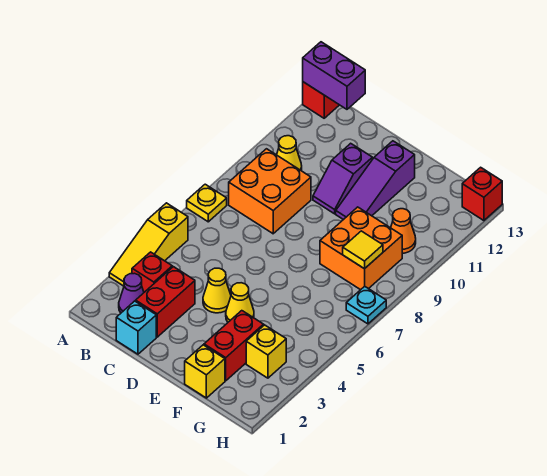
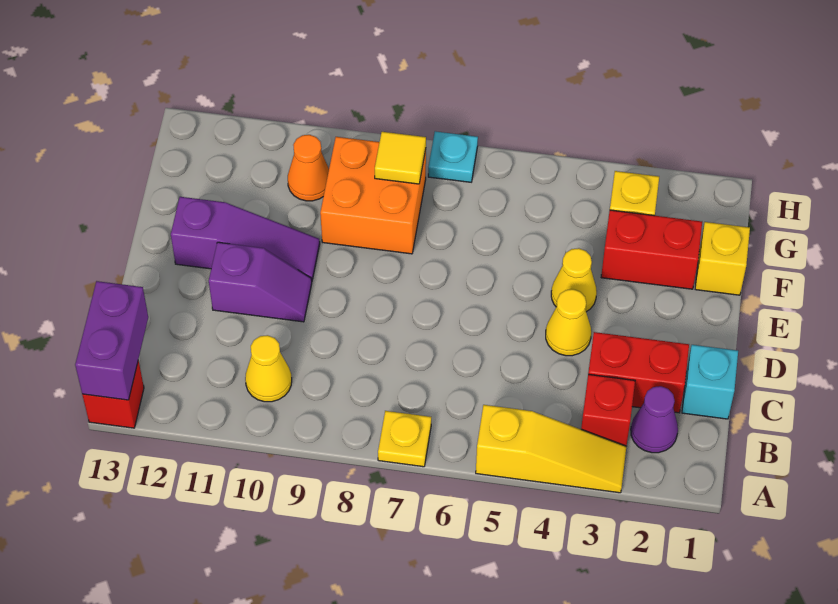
orange brick B8:C9 level 1 -> none
red brick H13 level 1 -> none

